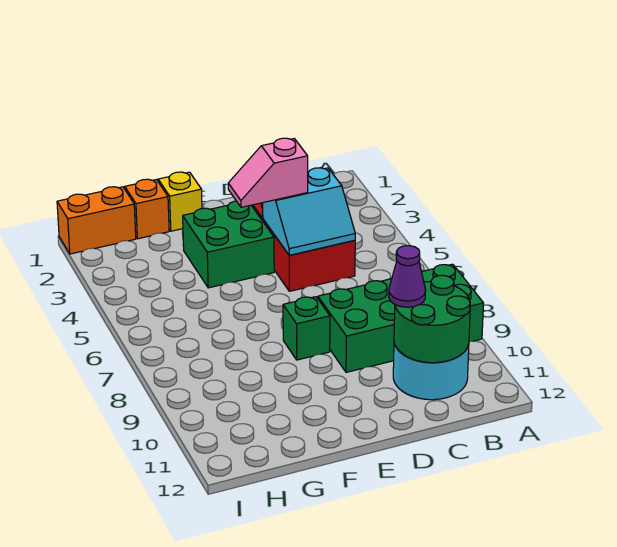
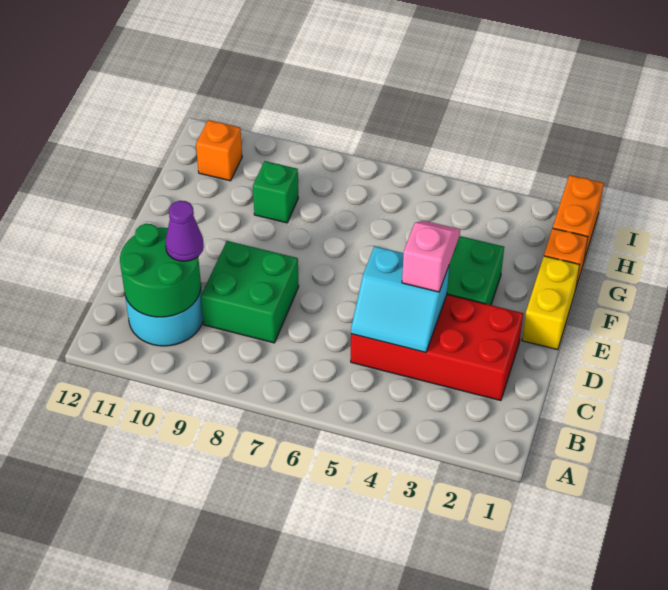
green brick A8:D9 level 1 -> green brick C8:D9 level 1
cyan slope C4:D5 level 2 top 4 -> cyan slope C4:D5 level 2 top D
green brick E8 level 1 -> green brick G9 level 1
yellow brick F1 level 1 -> yellow brick E1:F1 level 1
none -> orange brick H11 level 1

